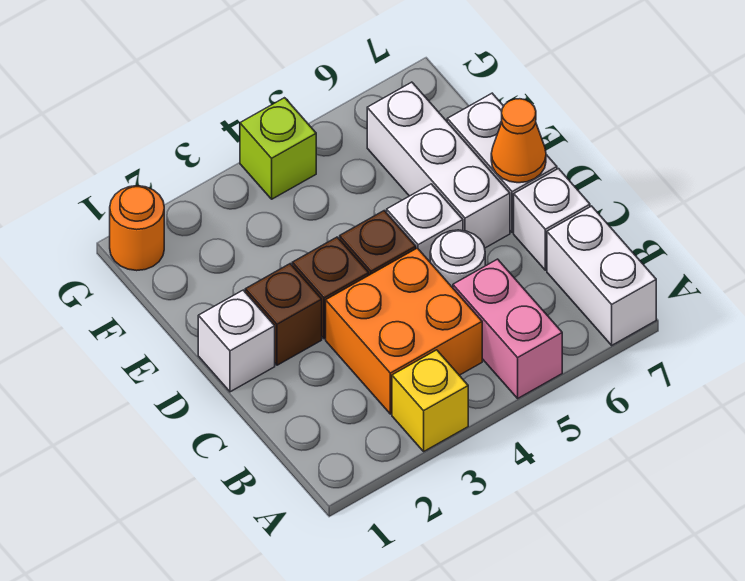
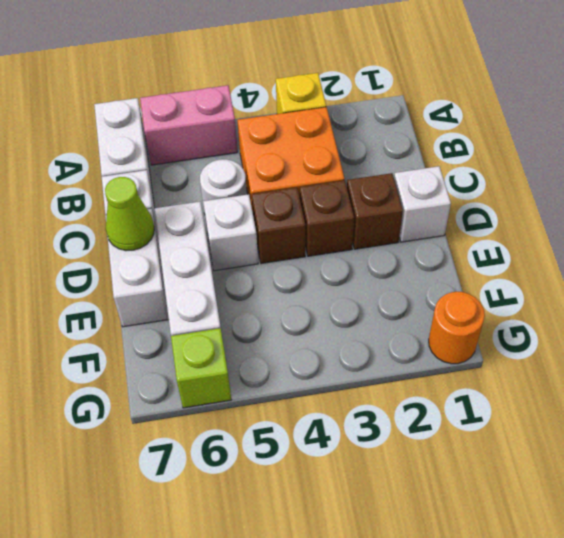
pink brick A5:B5 level 1 -> pink brick A5:A6 level 1
orange cone D7 level 2 -> lime cone D7 level 2
lime brick G4 level 1 -> lime brick G6 level 1

